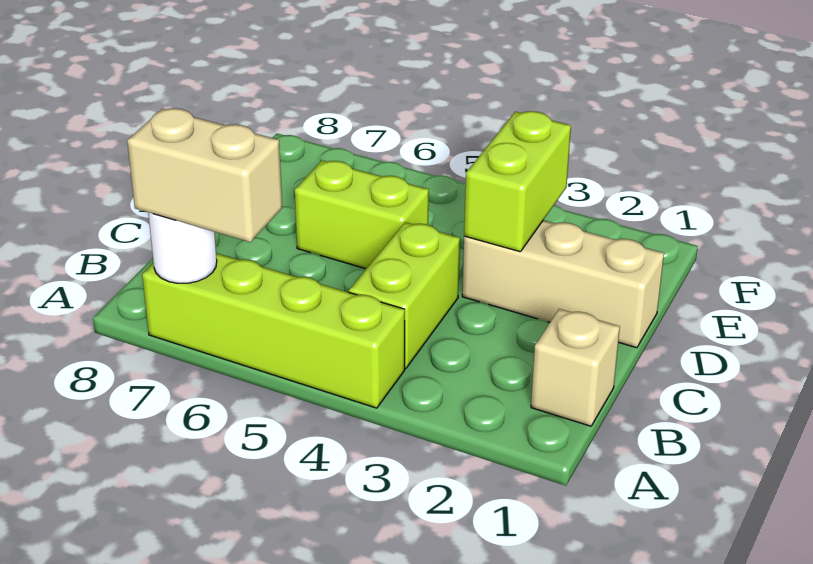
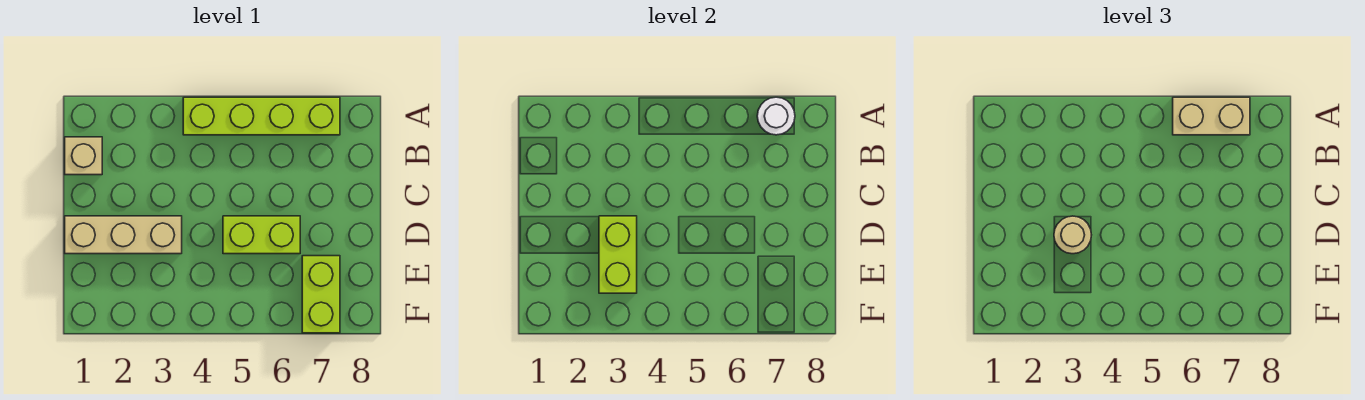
lime brick B4:C4 level 1 -> lime brick E7:F7 level 1
none -> tan round brick D3 level 3

